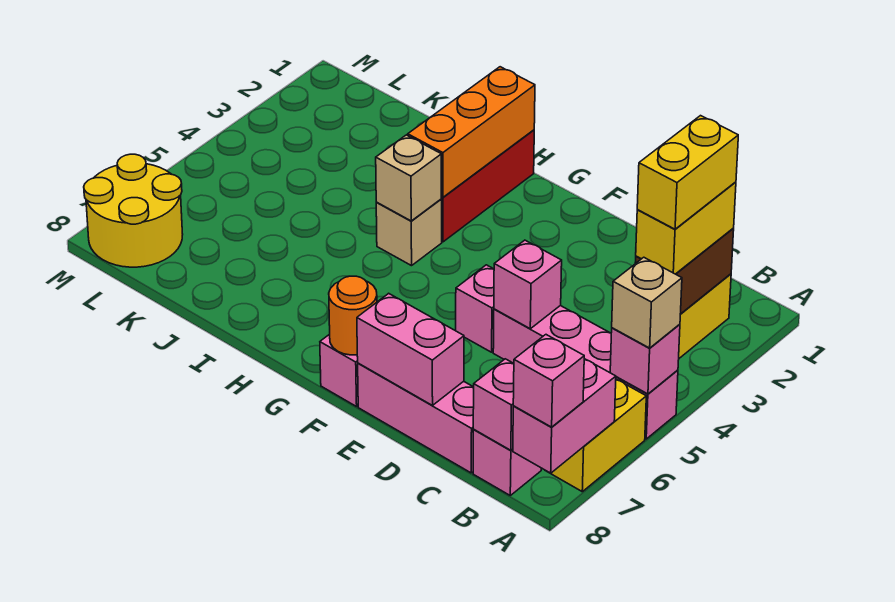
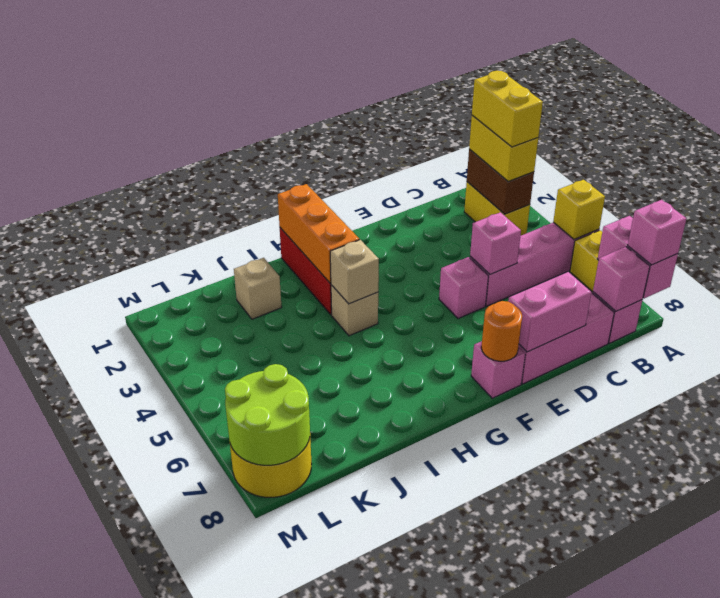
pink brick A5 level 2 -> yellow brick A5 level 2
tan brick A5 level 3 -> tan brick J2 level 1
none -> lime round brick L7:M8 level 2

